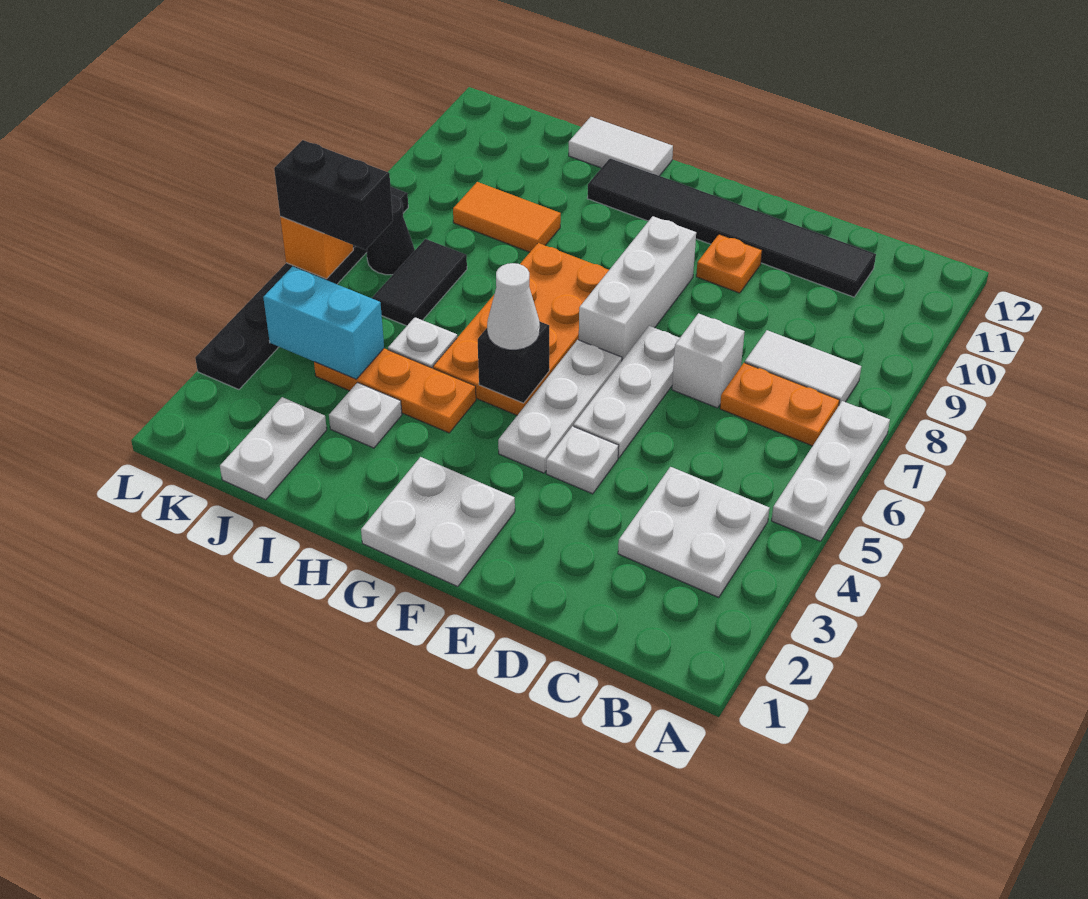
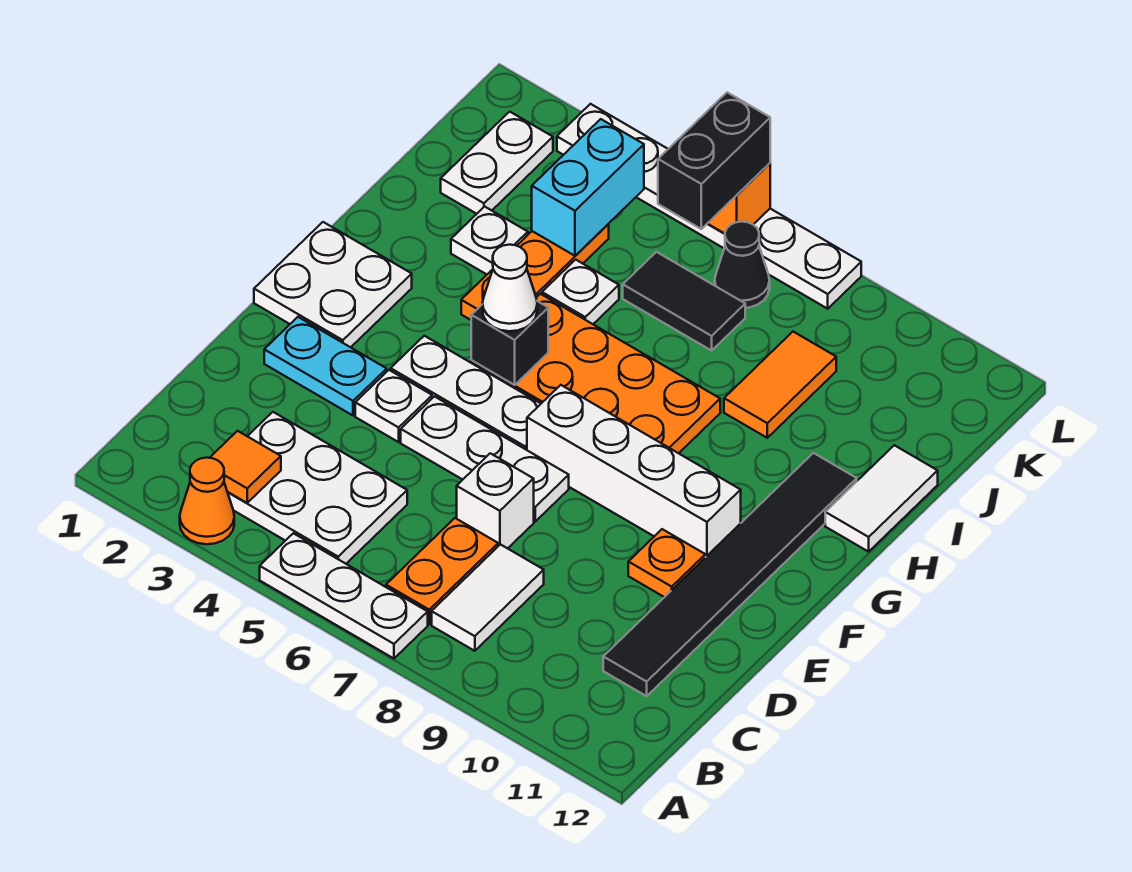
none -> orange cone A3 level 1
white plate B3:C4 level 1 -> white plate B3:C5 level 1
none -> orange tile B3 level 2
none -> cyan plate E2:E3 level 1
white brick F7:F9 level 1 -> white brick F7:F10 level 1
white plate J1:J2 level 1 -> white plate J2:K2 level 1
black plate L3:L8 level 1 -> white plate L3:L8 level 1

